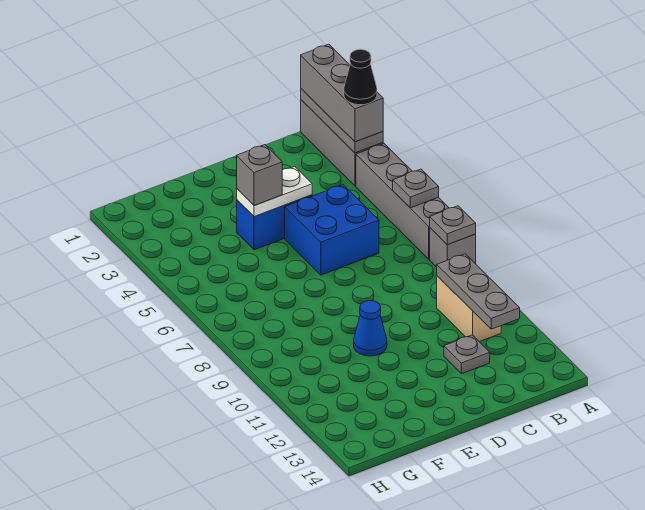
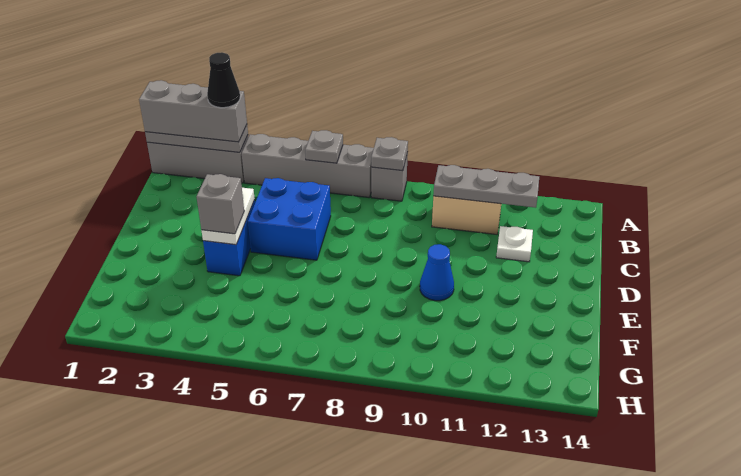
grey plate C12 level 1 -> white plate C12 level 1

